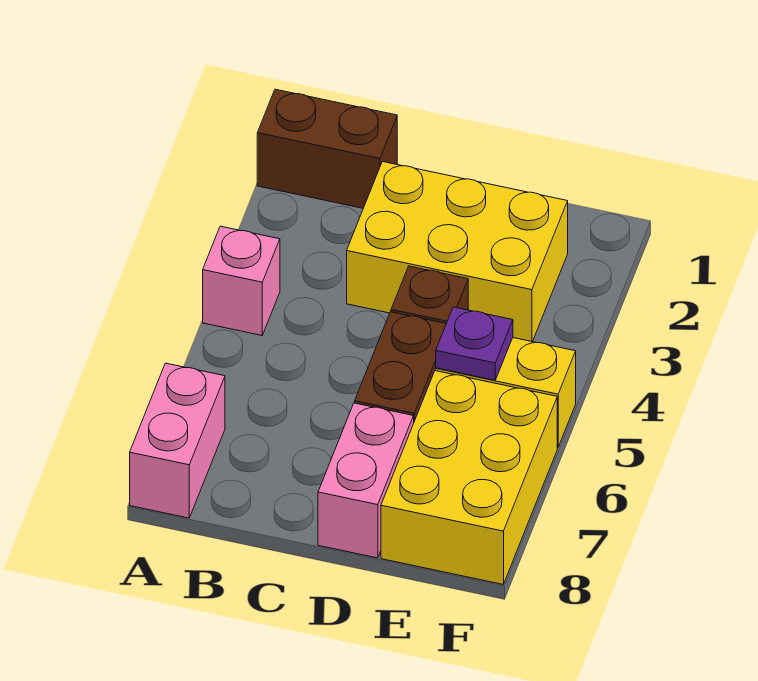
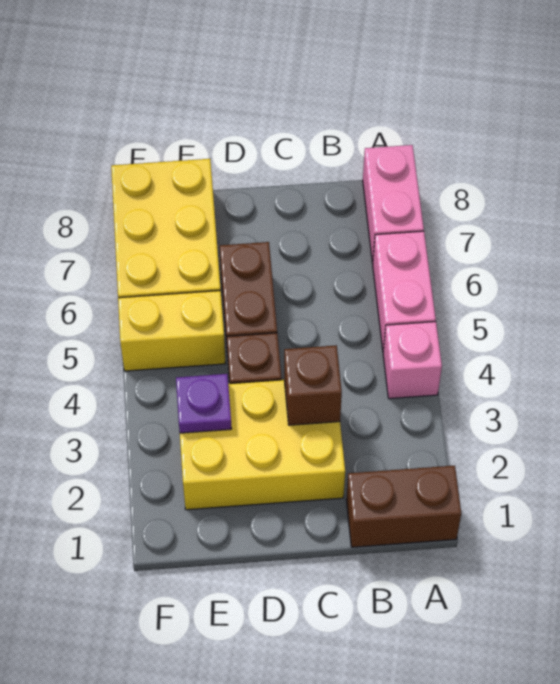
none -> brown brick C3 level 2
pink brick D7:D8 level 1 -> pink brick A5:A6 level 1
purple plate E5 level 2 -> purple plate E3 level 2

